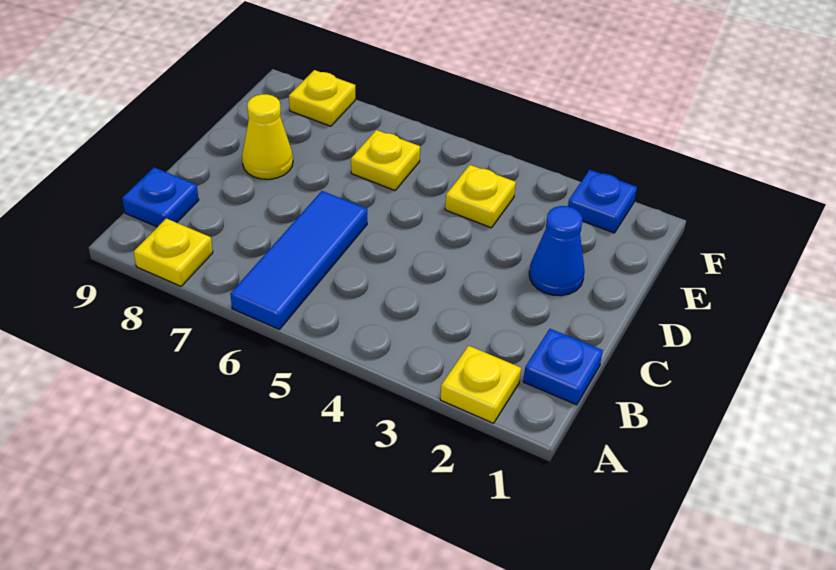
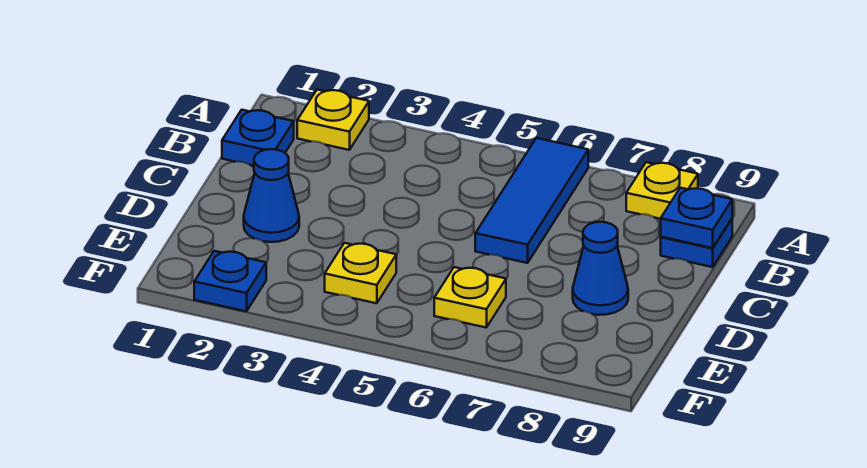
none -> blue plate B9 level 2
yellow cone D8 level 1 -> blue cone D8 level 1
yellow plate F8 level 1 -> none

